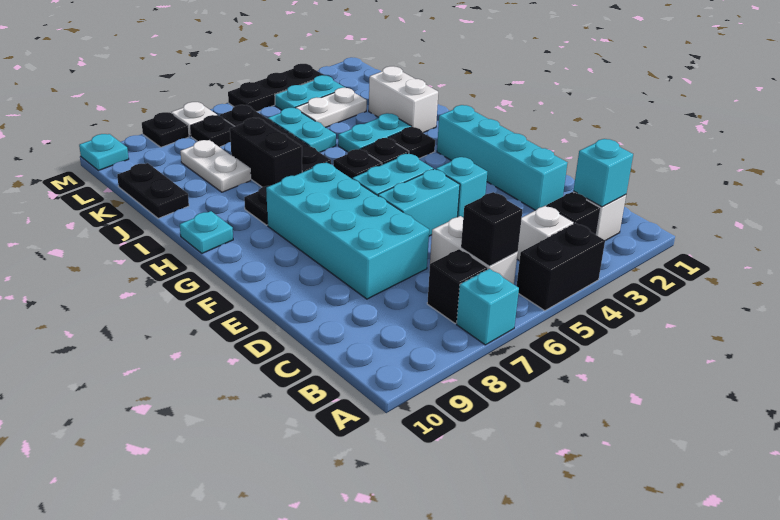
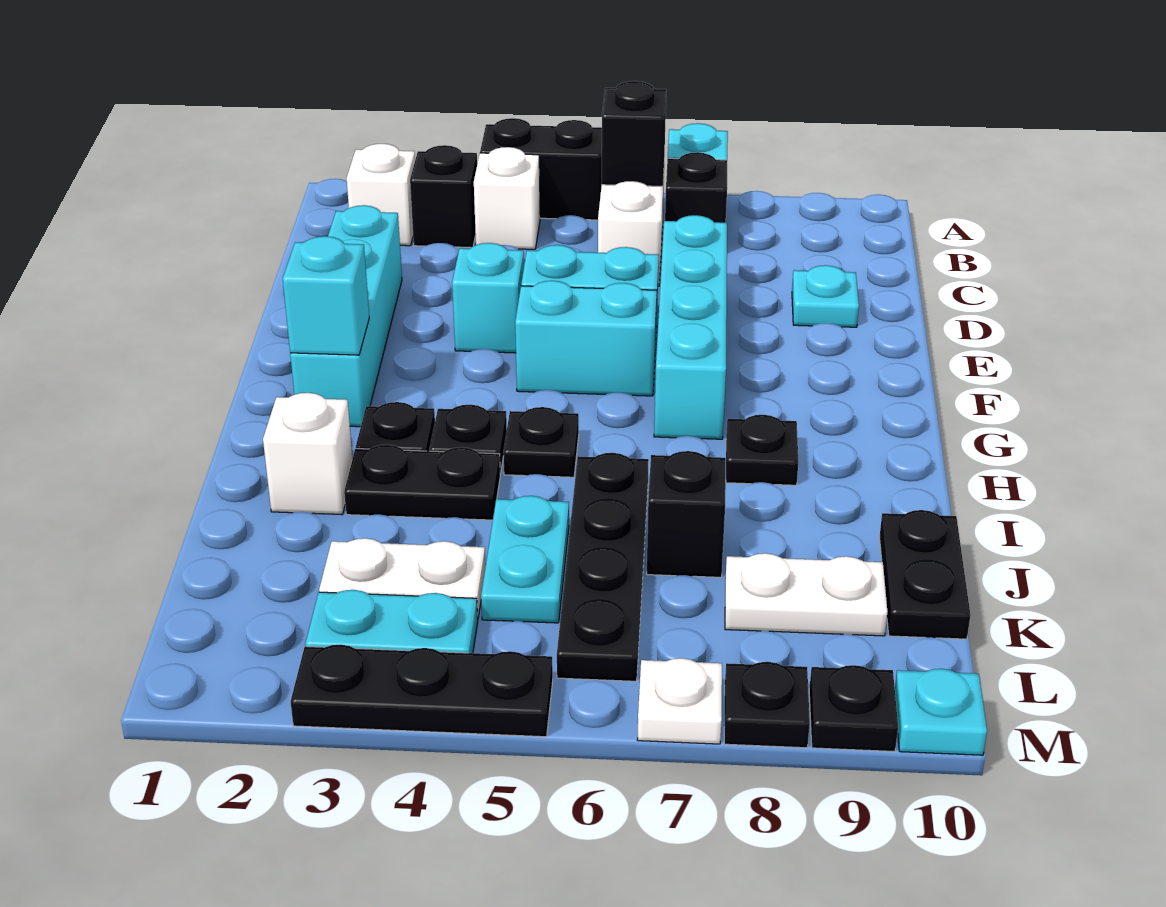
cyan brick B2 level 2 -> cyan brick G2 level 2
cyan brick D7:G8 level 1 -> cyan brick D7:G7 level 1
cyan plate H10 level 1 -> cyan plate D9 level 1
white brick I2:J2 level 1 -> white brick I2 level 1
cyan plate I3:I4 level 1 -> black plate I3:I4 level 1
black brick I7:J7 level 1 -> black brick J7 level 1
white plate J8:K8 level 1 -> white plate K8:K9 level 1
black plate L7 level 1 -> black plate M9 level 1

